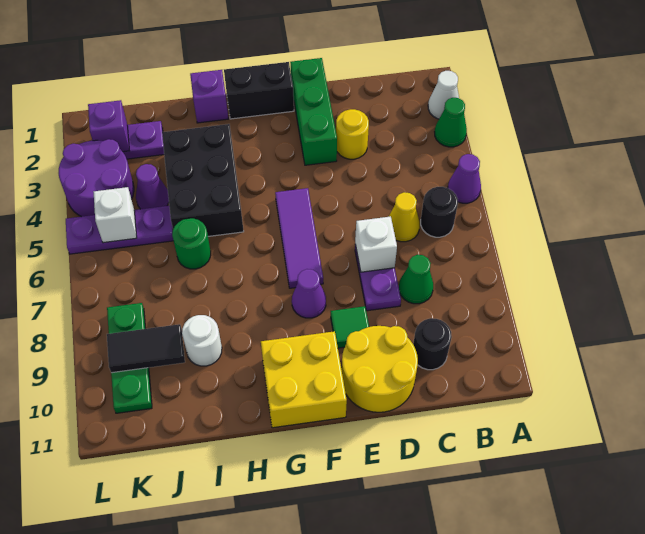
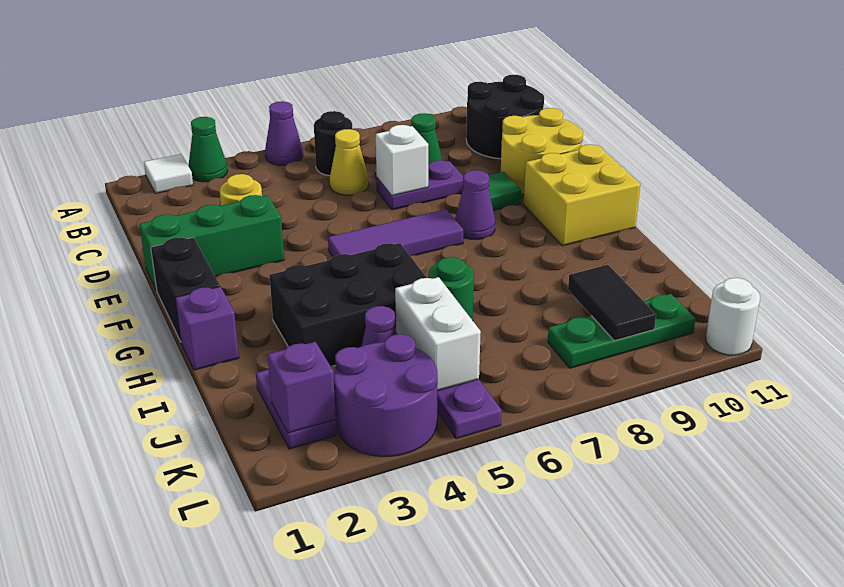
white cone A2 level 1 -> white tile A2 level 1
black round brick C10 level 1 -> black round brick B10:C11 level 1
white round brick I9 level 1 -> white round brick L11 level 1
white brick K5 level 2 -> white brick J5:K5 level 2

